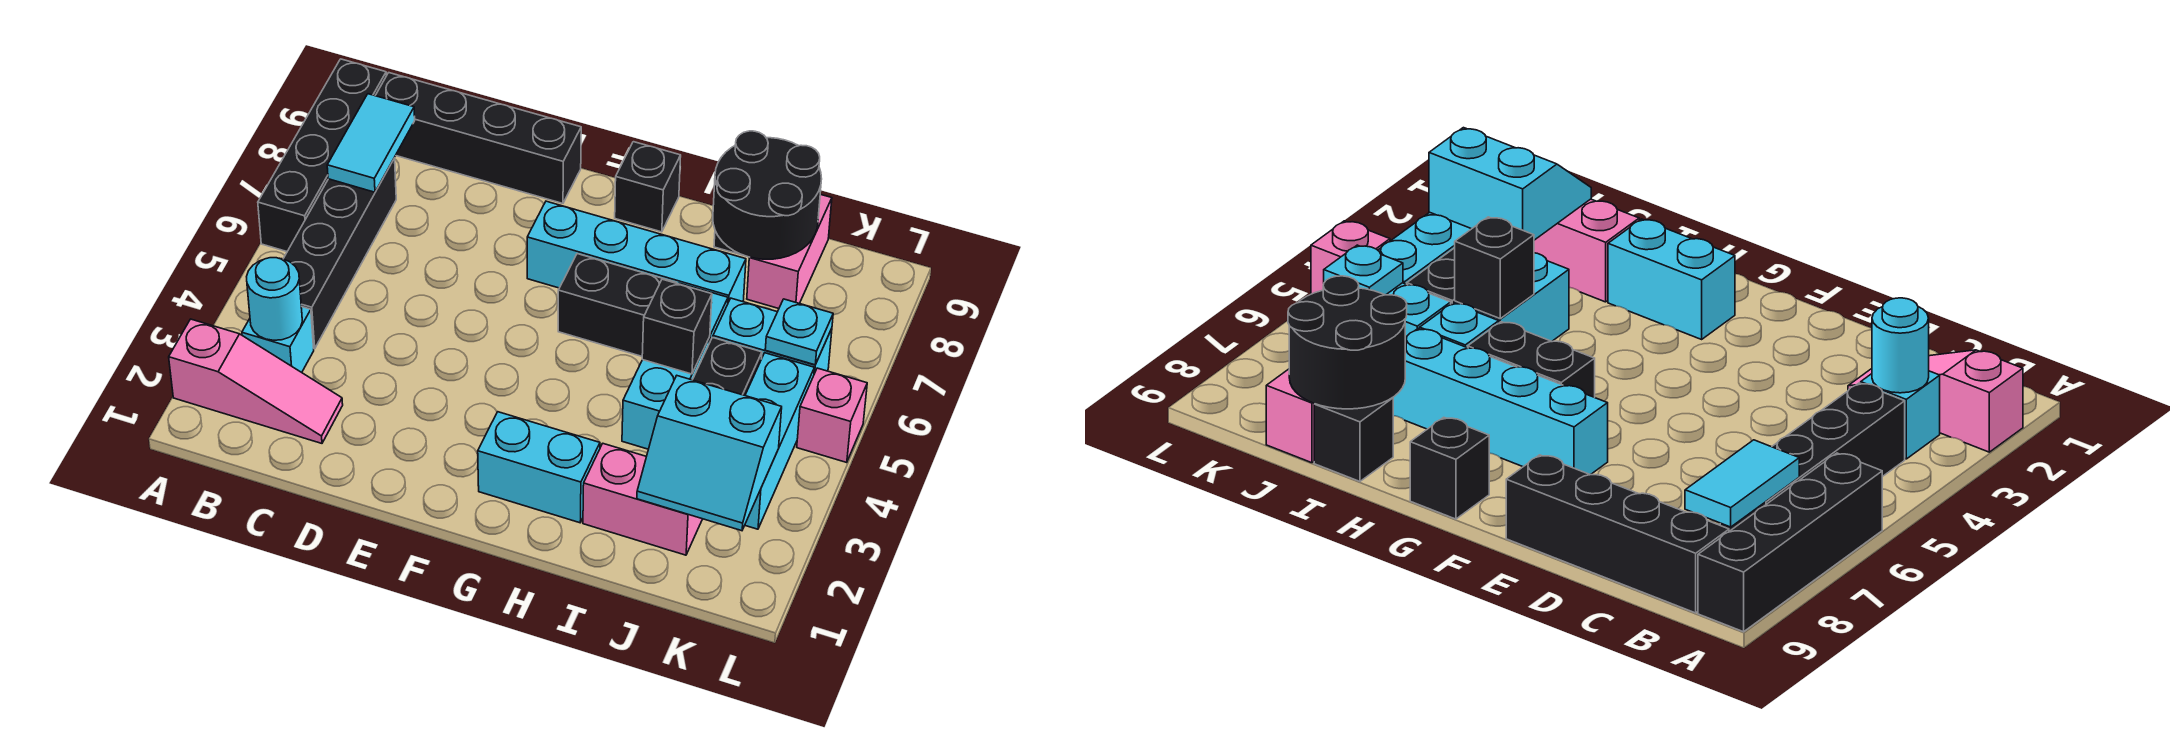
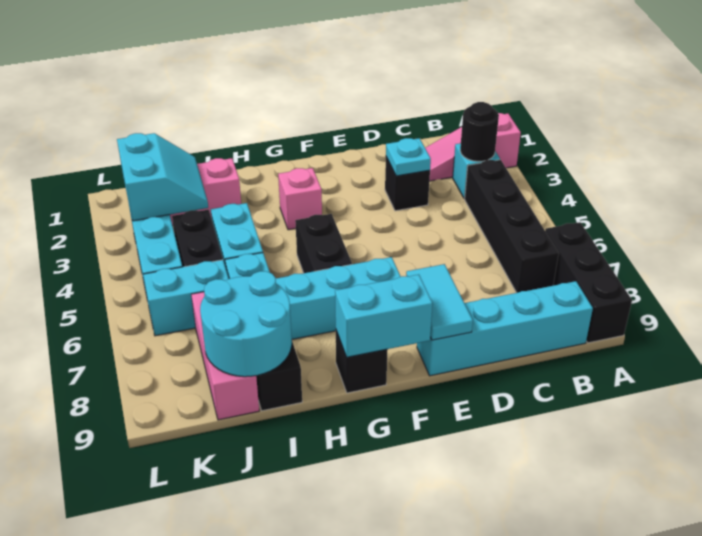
black brick A6:A9 level 1 -> black brick A7:A9 level 1
cyan round brick B3 level 2 -> black round brick B3 level 2
cyan tile B7:B8 level 2 -> cyan tile E8:E9 level 2
black brick B9:E9 level 1 -> cyan brick B9:E9 level 1
cyan brick G2:H2 level 1 -> cyan brick F9:G9 level 2
black brick G6:H6 level 1 -> black brick G5:G6 level 1
black brick I5 level 2 -> black brick D3 level 1
black round brick I8:J9 level 2 -> cyan round brick I8:J9 level 2
cyan slope J2:K3 level 2 top 3 -> cyan slope J2:K3 level 2 top K
pink brick J8:J9 level 1 -> pink brick J7:J9 level 1
cyan plate K6 level 2 -> cyan plate D3 level 2
pink brick L5 level 1 -> pink brick G3 level 1

